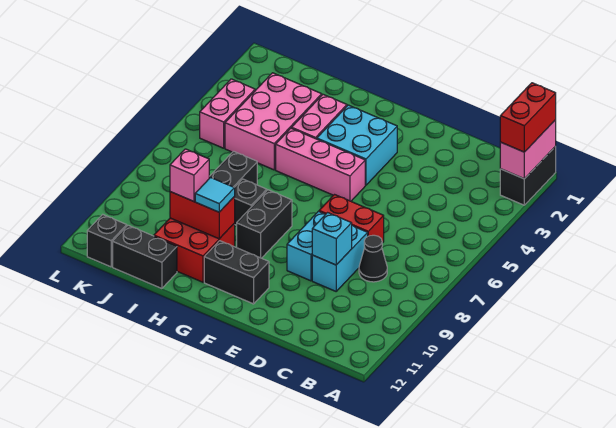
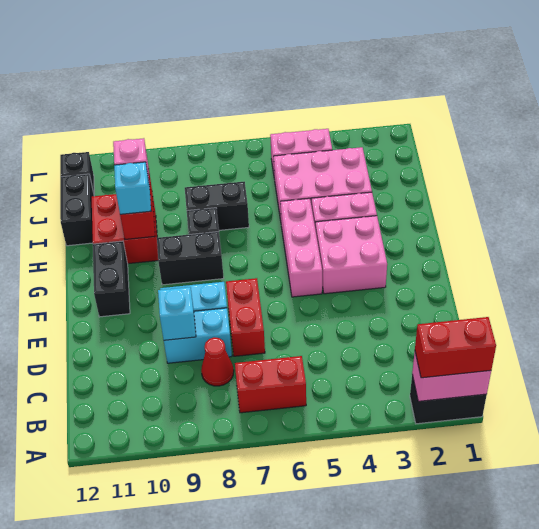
none -> red brick B6:B7 level 1
black cone C8 level 1 -> red cone C8 level 1
cyan brick F3:G4 level 1 -> pink brick F3:G4 level 1
cyan tile H10 level 3 -> cyan brick H10 level 3

